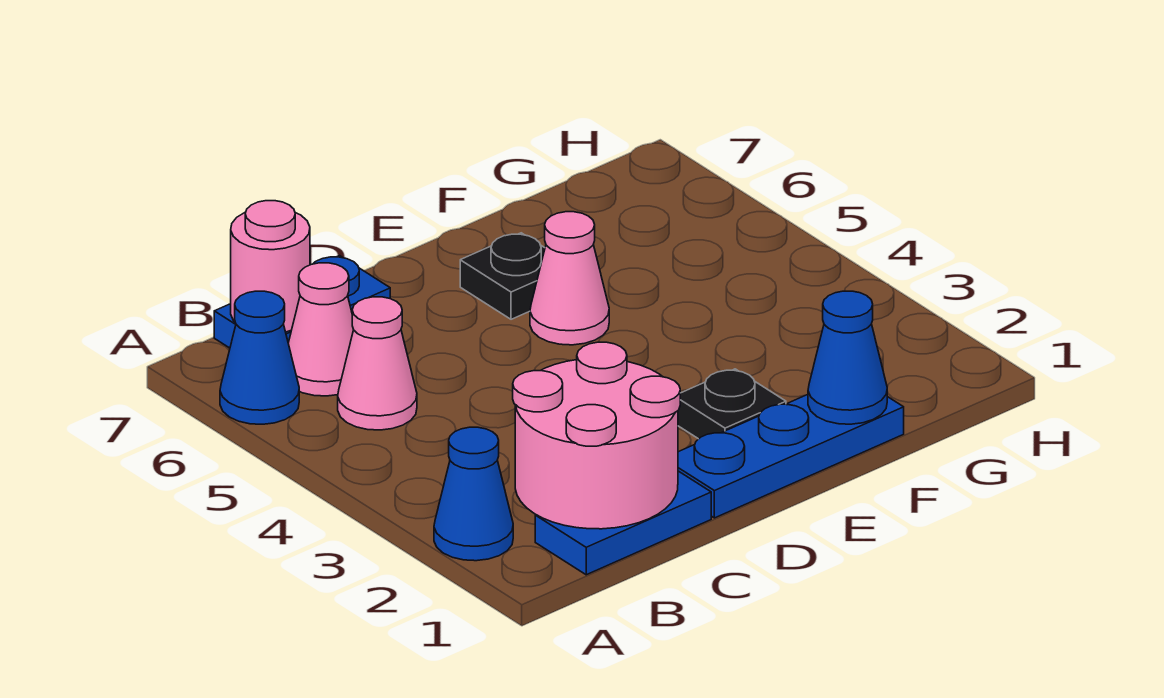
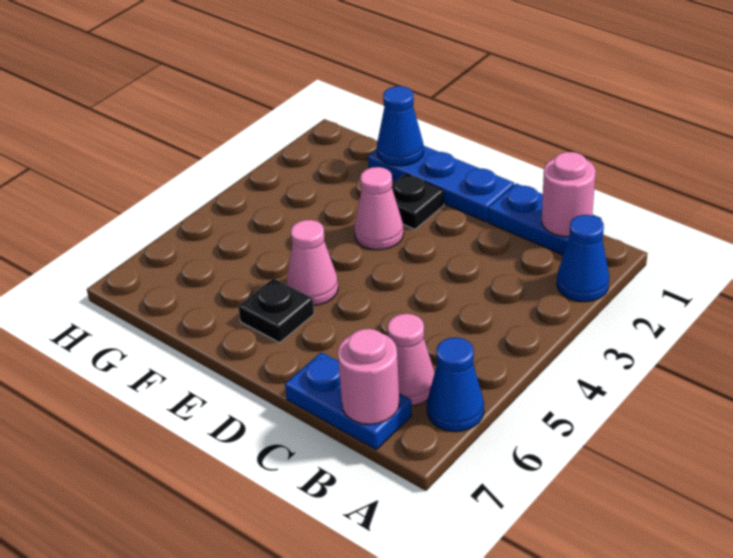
pink round brick B1:C2 level 2 -> pink round brick B1 level 2
pink cone B5 level 1 -> pink cone E3 level 1

